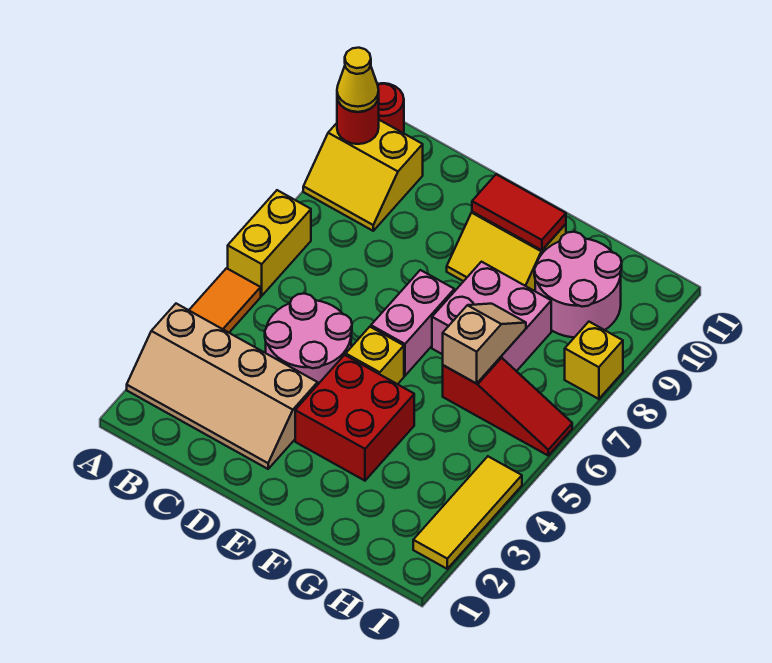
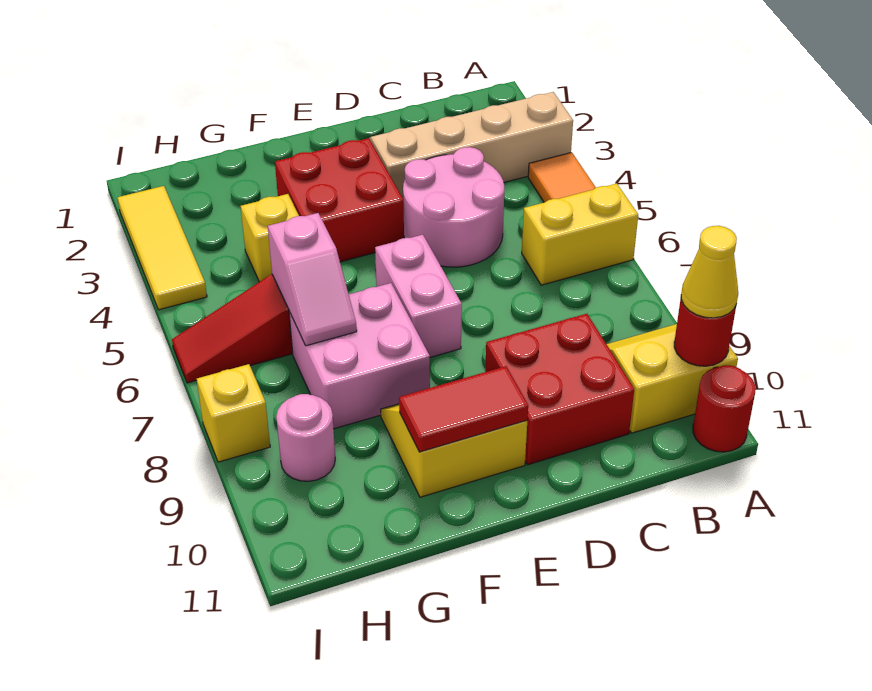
yellow brick A6:A7 level 1 -> yellow brick A6:B6 level 1
none -> red brick C9:D10 level 1
yellow brick E5 level 1 -> yellow brick G4 level 1
tan slope G6:G7 level 2 top 6 -> pink slope G6:G7 level 2 top 6
pink round brick G9:H10 level 1 -> pink round brick H9 level 1

